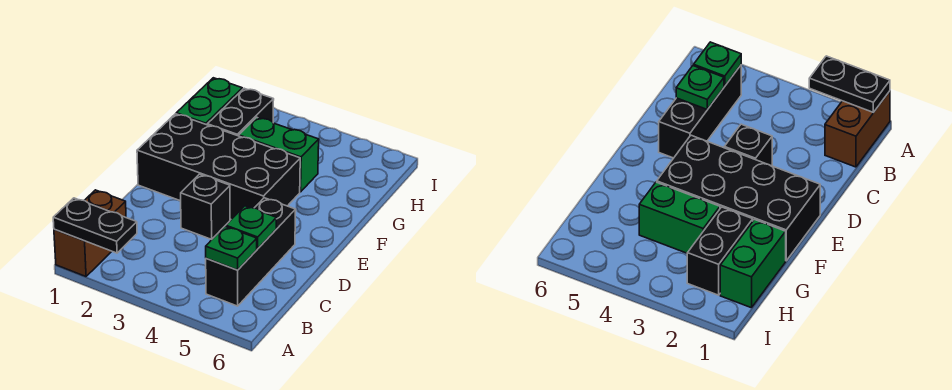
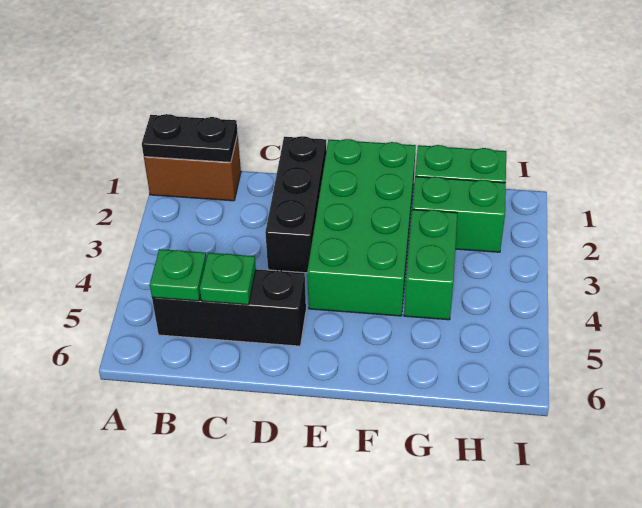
black plate A1:A2 level 2 -> black plate A1:B1 level 2
black brick D3 level 1 -> black brick D1:D3 level 1
black brick E1:F4 level 1 -> green brick E1:F4 level 1
black brick G2:H2 level 1 -> green brick G2:H2 level 1

